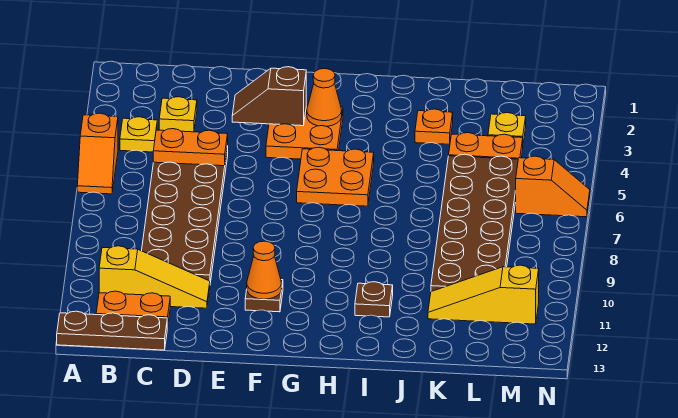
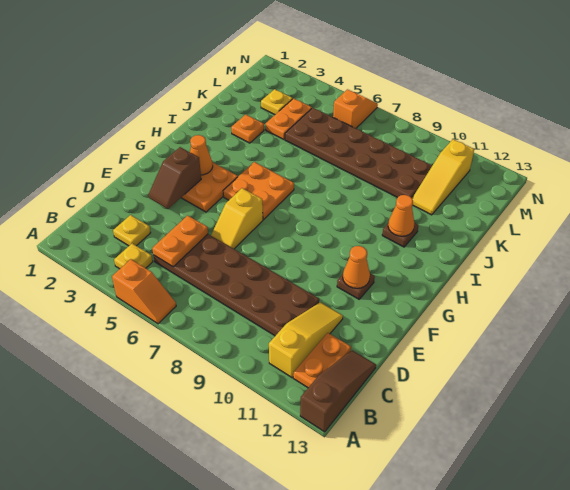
brown plate A13:C13 level 1 -> brown slope A13:C13 level 1 top A
none -> yellow slope E6:F6 level 1 top F
none -> orange cone I11 level 2

